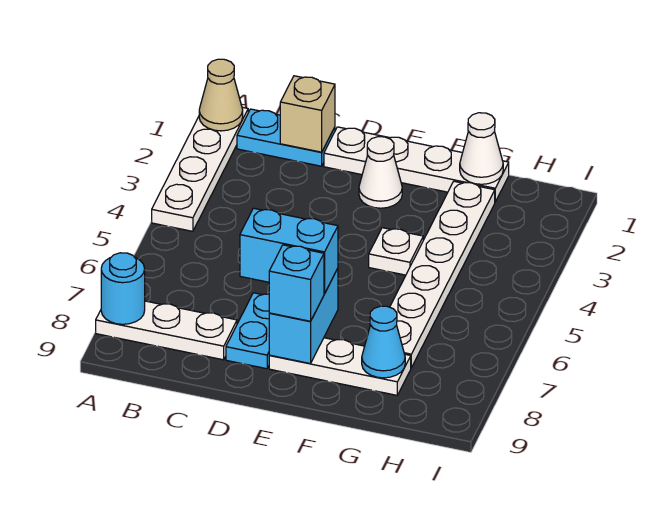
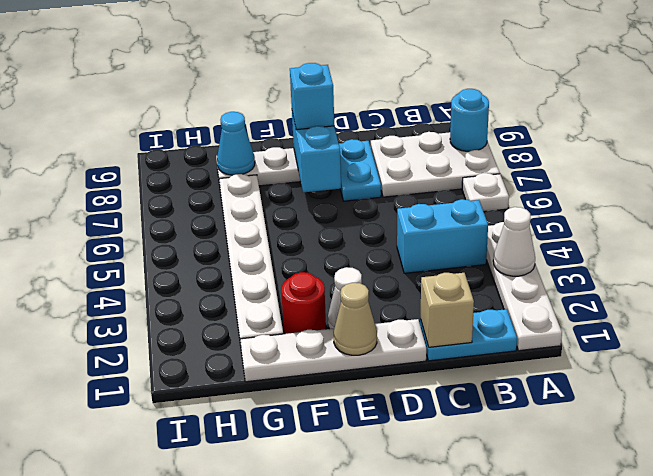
tan cone A1 level 2 -> tan cone E1 level 2
white plate A8:C8 level 1 -> white plate A7:C8 level 1
cyan brick D7:E7 level 3 -> cyan brick B4:C4 level 1
none -> red round brick F2 level 1
white plate F4 level 1 -> white plate A6 level 1
white cone G1 level 2 -> white cone A3 level 2

